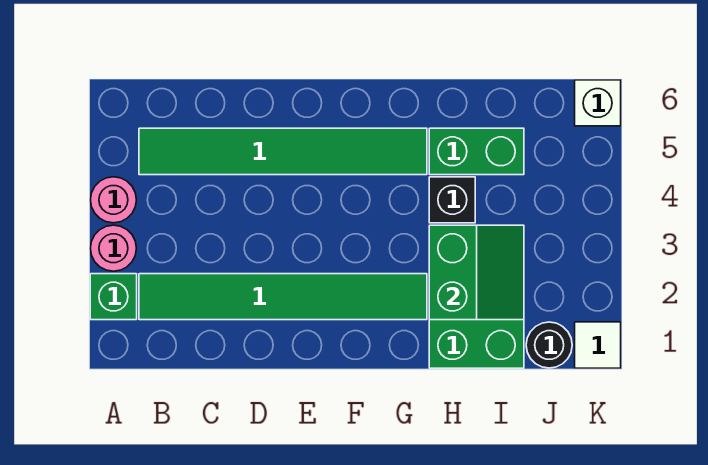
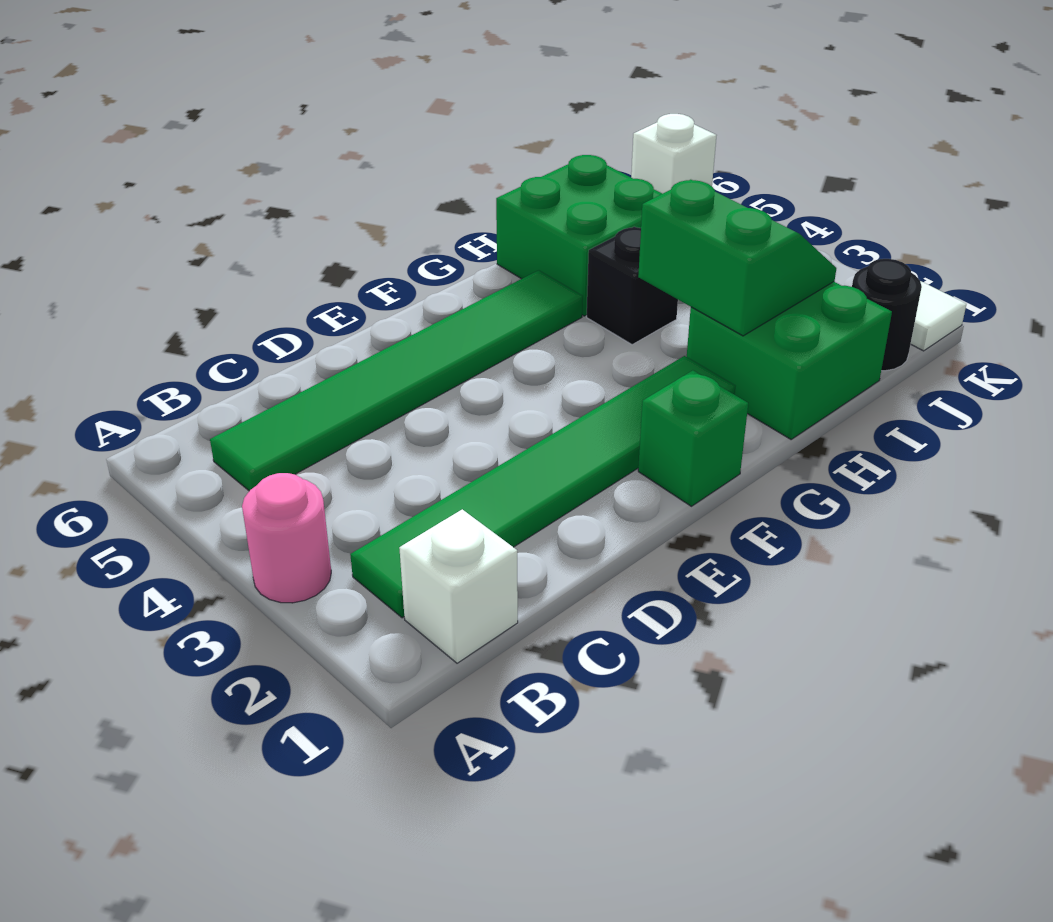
green brick A2 level 1 -> green brick F1 level 1
pink round brick A4 level 1 -> none
none -> white brick B1 level 1
green brick H5:I5 level 1 -> green brick H5:I6 level 1

